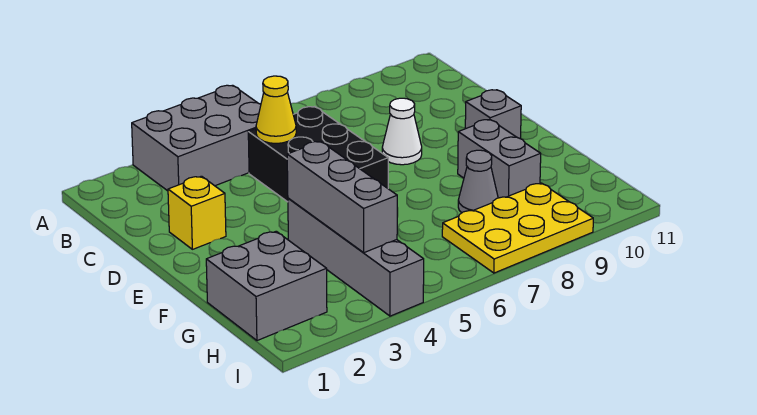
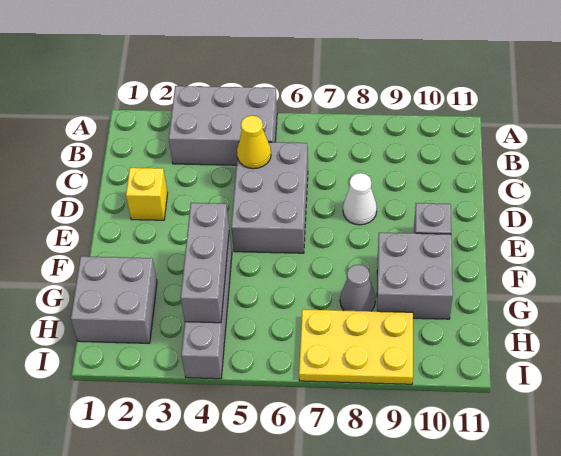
black brick C5:E6 level 1 -> grey brick C5:E6 level 1
grey brick F9:G9 level 1 -> grey brick F9:G10 level 1

